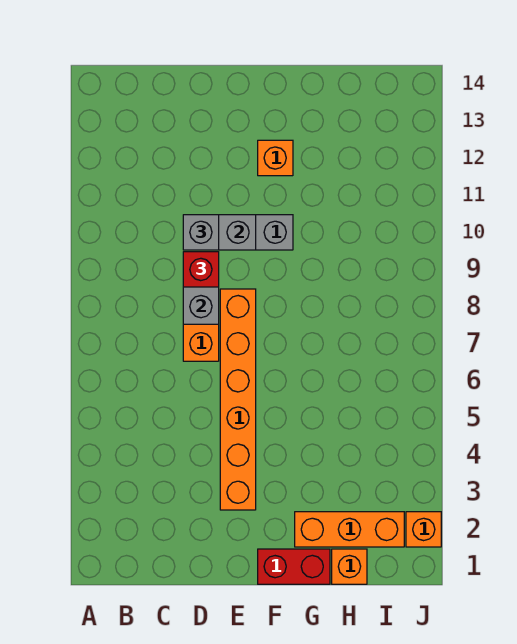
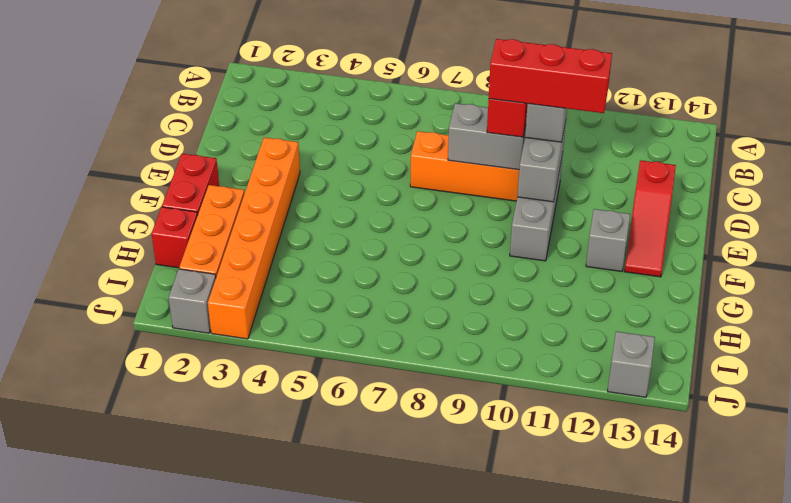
none -> red brick D9:D11 level 4
none -> red slope D13:F13 level 1 top D
orange brick E3:E8 level 1 -> orange brick E3:J3 level 1
orange brick F12 level 1 -> grey brick F12 level 1
orange brick H1 level 1 -> red brick H1 level 1
orange brick J2 level 1 -> grey brick J2 level 1
none -> grey brick J13 level 1

